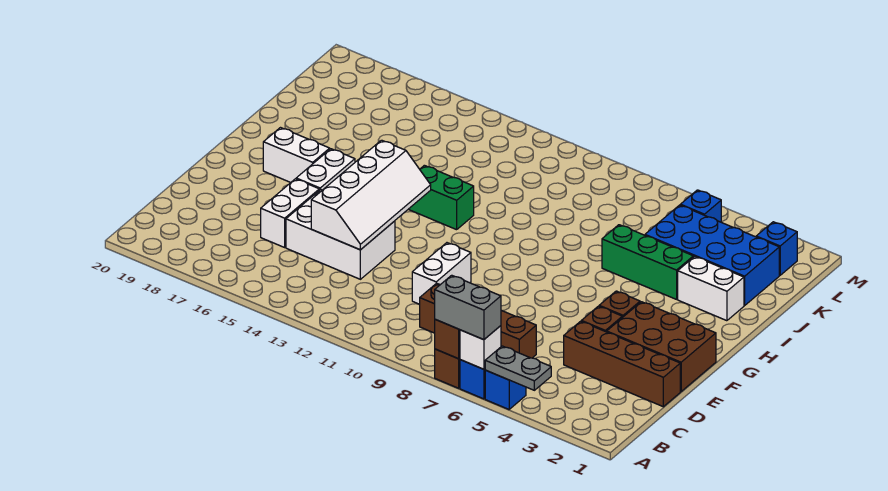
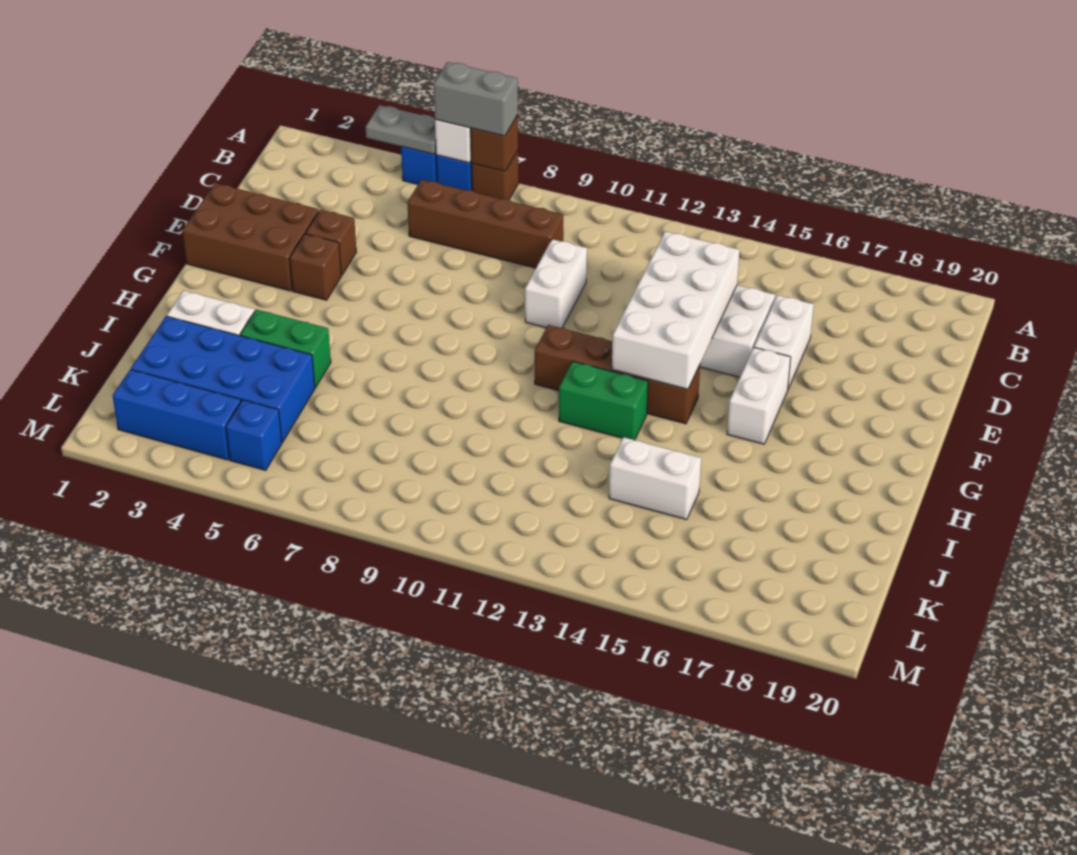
brown brick D1:D4 level 1 -> brown brick G11:G14 level 1
white slope D13:G14 level 2 top 14 -> white brick D13:G14 level 2
white brick G17:G18 level 1 -> white brick J14:J15 level 1
green brick I4:I6 level 1 -> green brick I4:I5 level 1
blue brick L2 level 1 -> blue brick L2:L4 level 1

